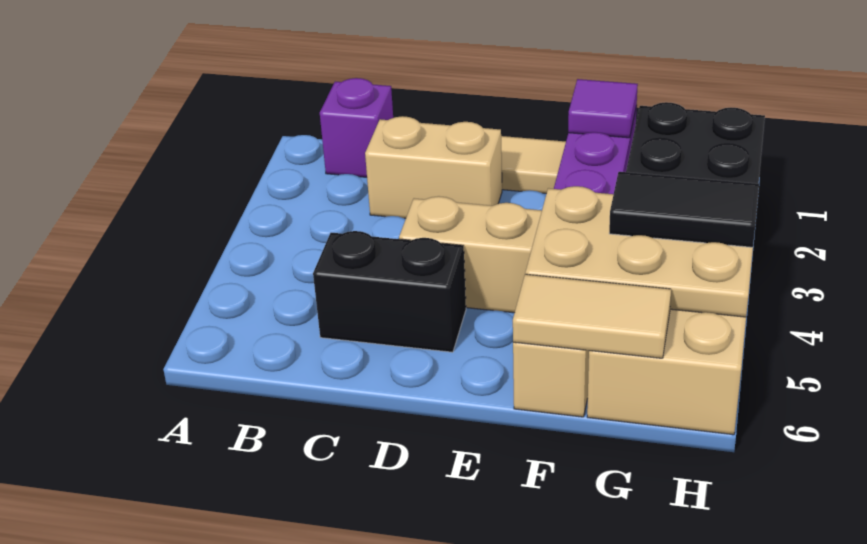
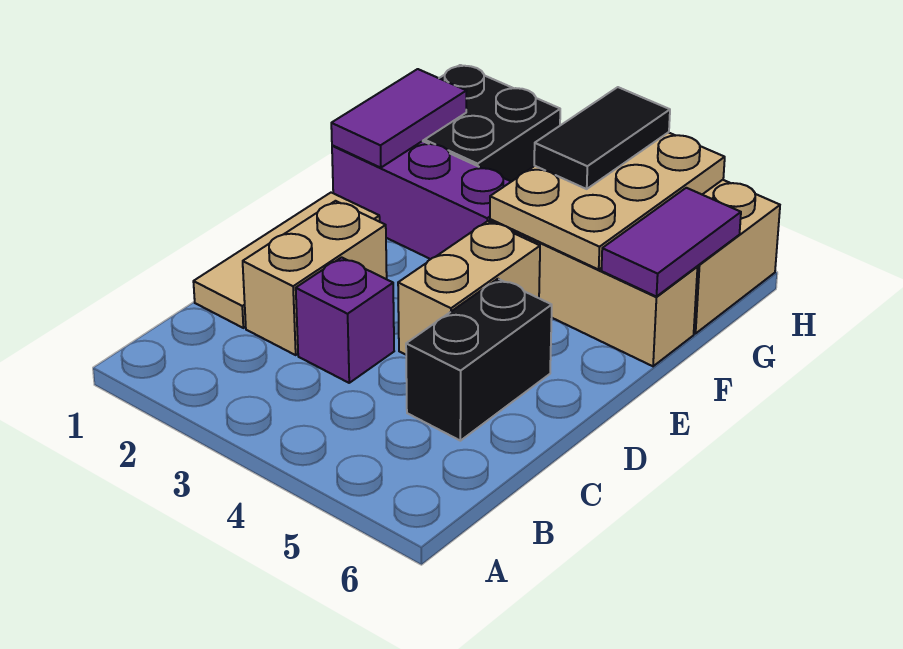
purple brick B1 level 1 -> purple brick C3 level 1
purple tile F1 level 2 -> purple tile F1:G1 level 2
tan tile F6:G6 level 2 -> purple tile F6:G6 level 2

